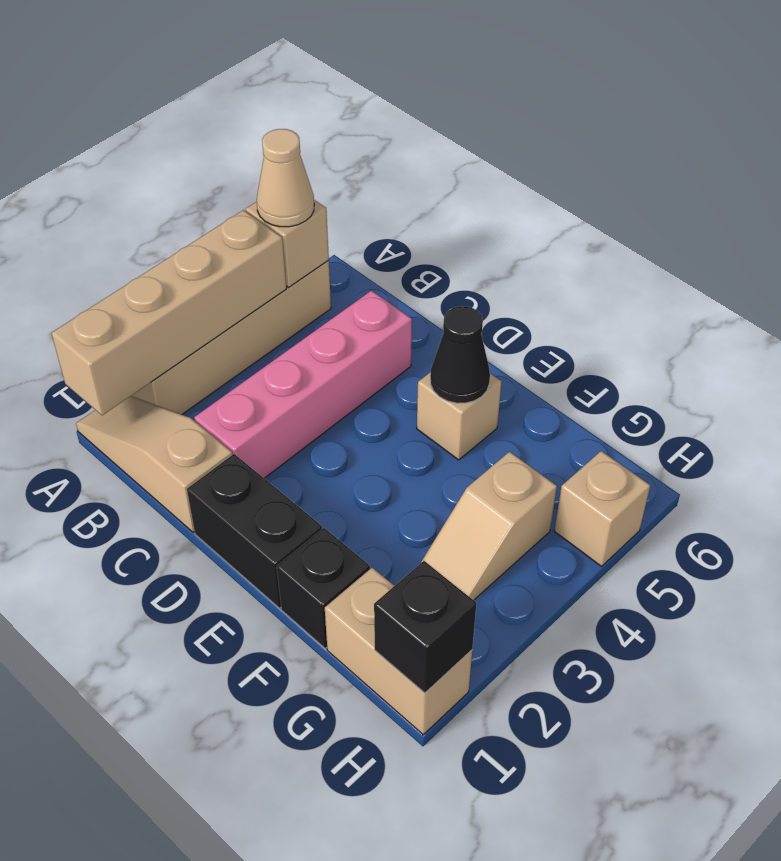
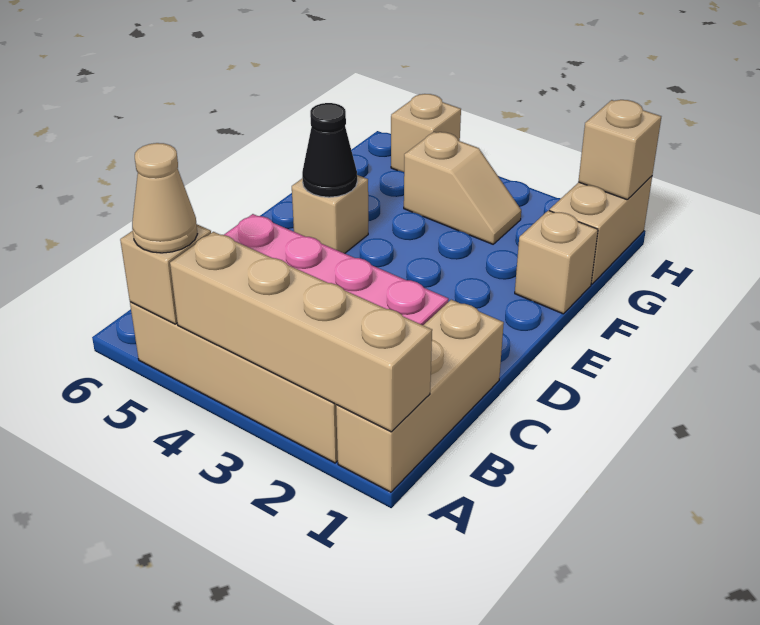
tan slope A1:C1 level 1 top C -> tan brick A1:C1 level 1
black brick D1:E1 level 1 -> none
black brick F1 level 1 -> tan brick F1 level 1
black brick H1 level 2 -> tan brick H1 level 2

